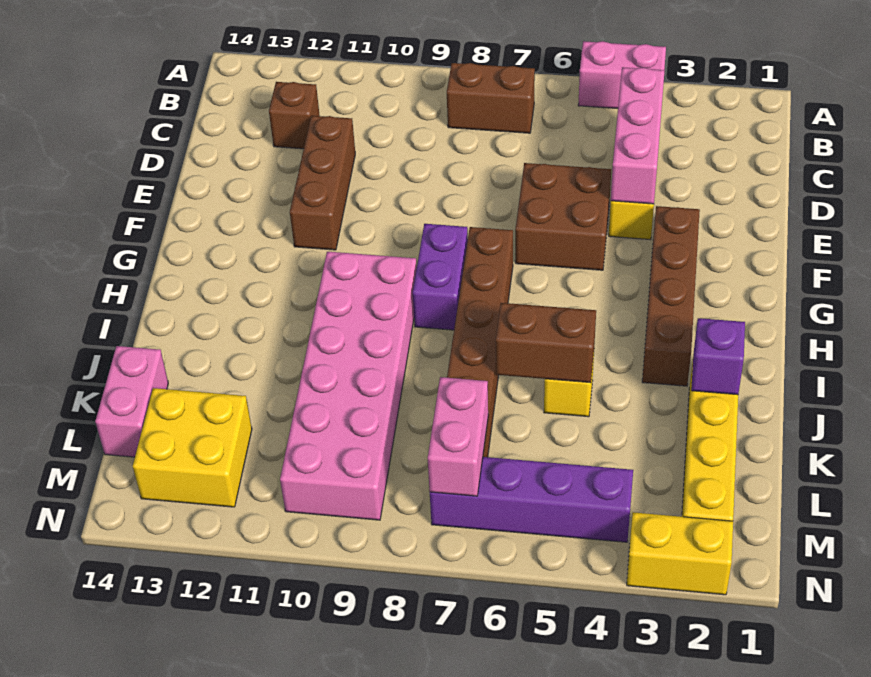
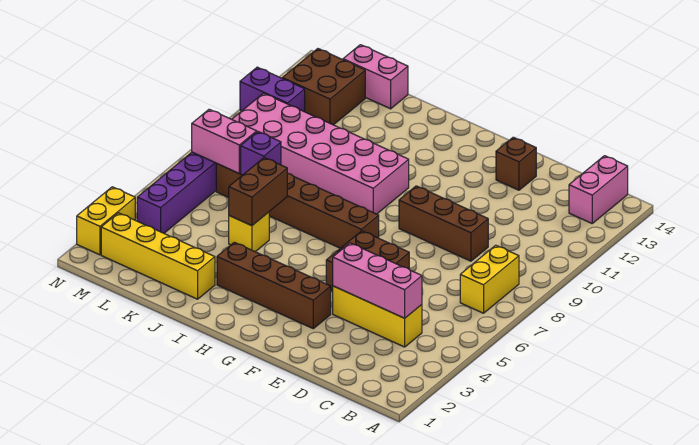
pink brick A4:A5 level 1 -> pink brick B13:B14 level 1
brown brick B7:B8 level 1 -> yellow brick B7:B8 level 1
brown brick C12 level 1 -> brown brick E13 level 1
brown brick D11:F11 level 1 -> brown brick D9:F9 level 1
purple brick G8:H8 level 1 -> purple brick M11:N11 level 1
purple brick J2 level 2 -> purple brick K7 level 2
yellow brick L12:M13 level 1 -> brown brick L12:M13 level 1

